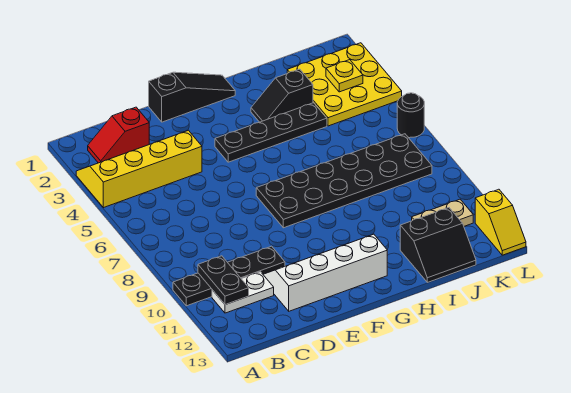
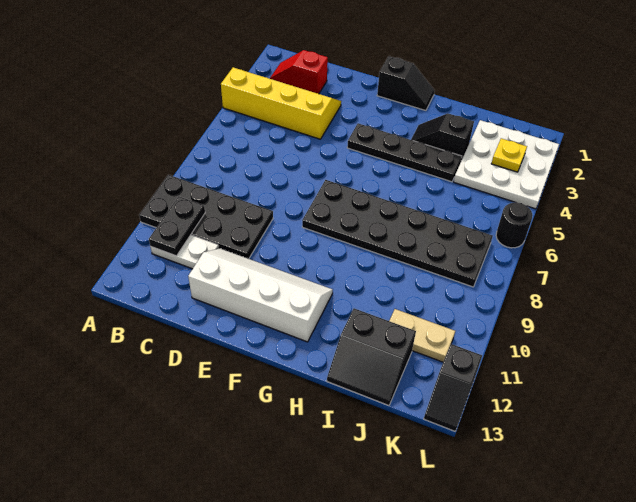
black plate A10:D10 level 1 -> black plate A9:D10 level 1
black slope E1:G1 level 1 top E -> black slope F1:G1 level 1 top F
yellow plate J2:L4 level 1 -> white plate J2:L4 level 1
yellow slope L12:L13 level 1 top 12 -> black slope L12:L13 level 1 top 12

